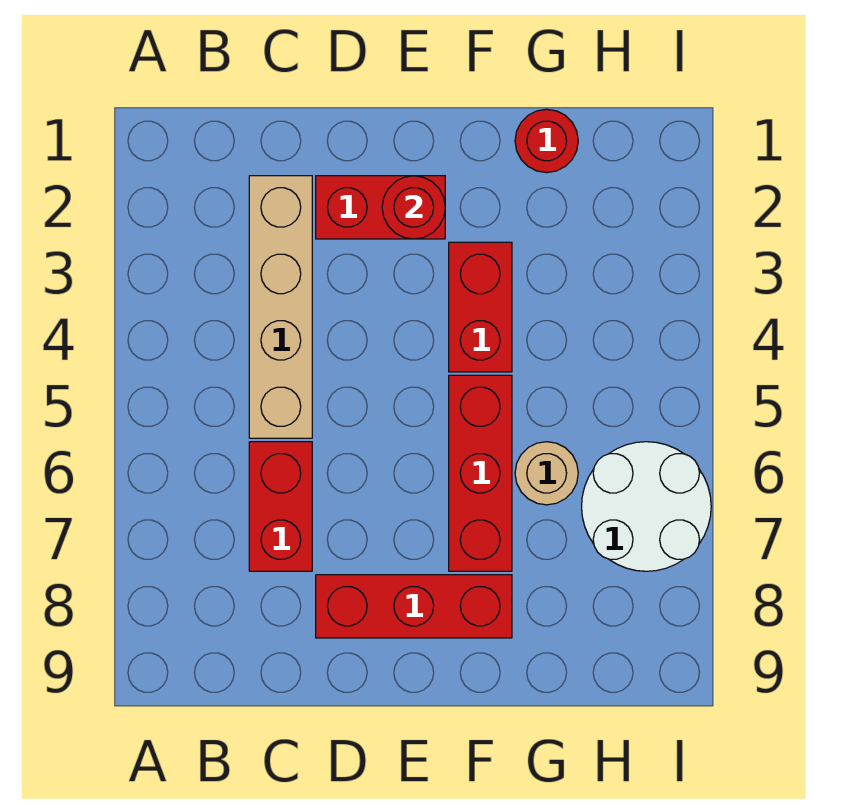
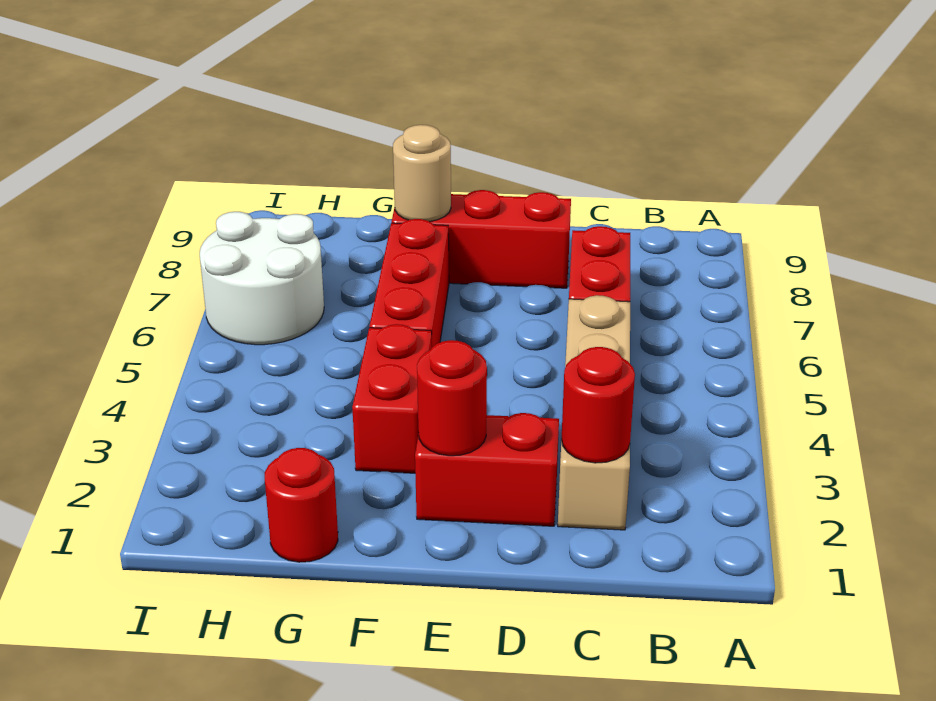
none -> red round brick C2 level 2
tan round brick G6 level 1 -> tan round brick F8 level 2

